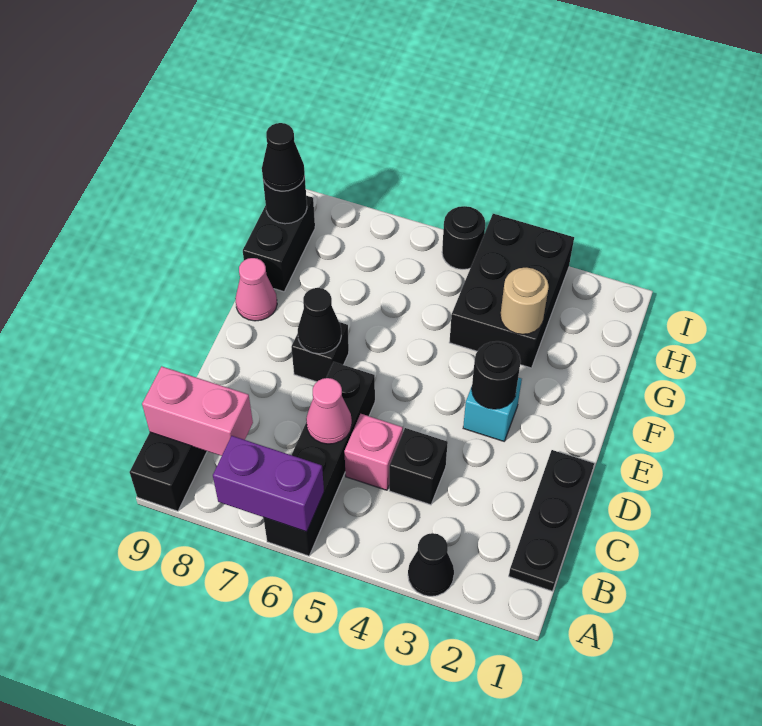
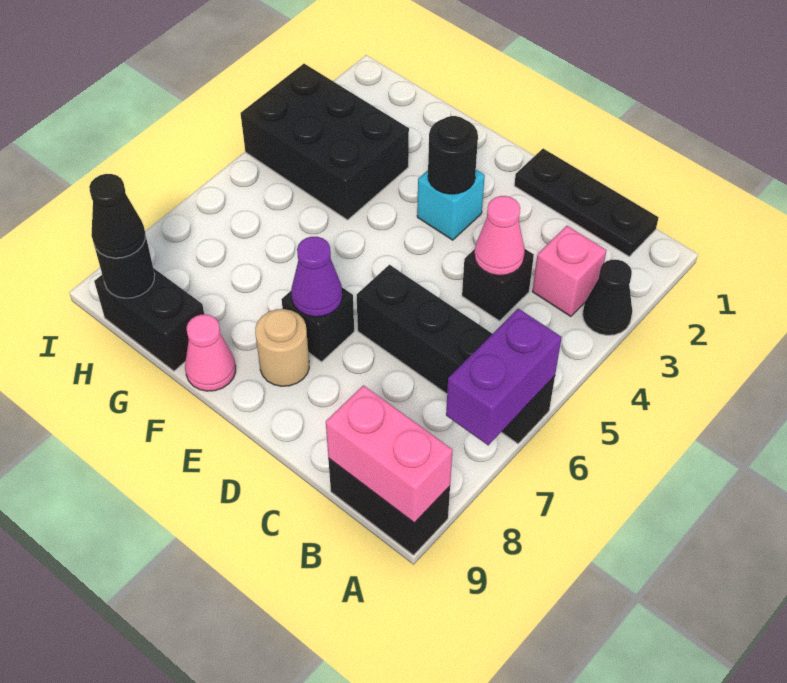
pink brick B8:B9 level 2 -> pink brick A9:B9 level 2
pink brick C5 level 1 -> pink brick B3 level 1
pink cone C6 level 2 -> pink cone C4 level 2
black cone E7 level 2 -> purple cone E7 level 2
tan round brick G3 level 2 -> tan round brick E8 level 1
black round brick I5 level 1 -> none

